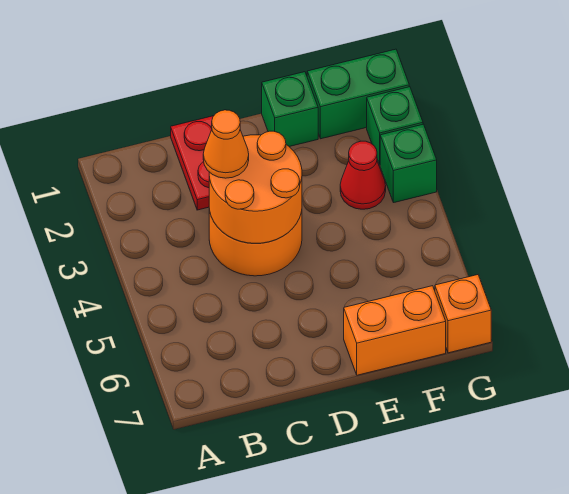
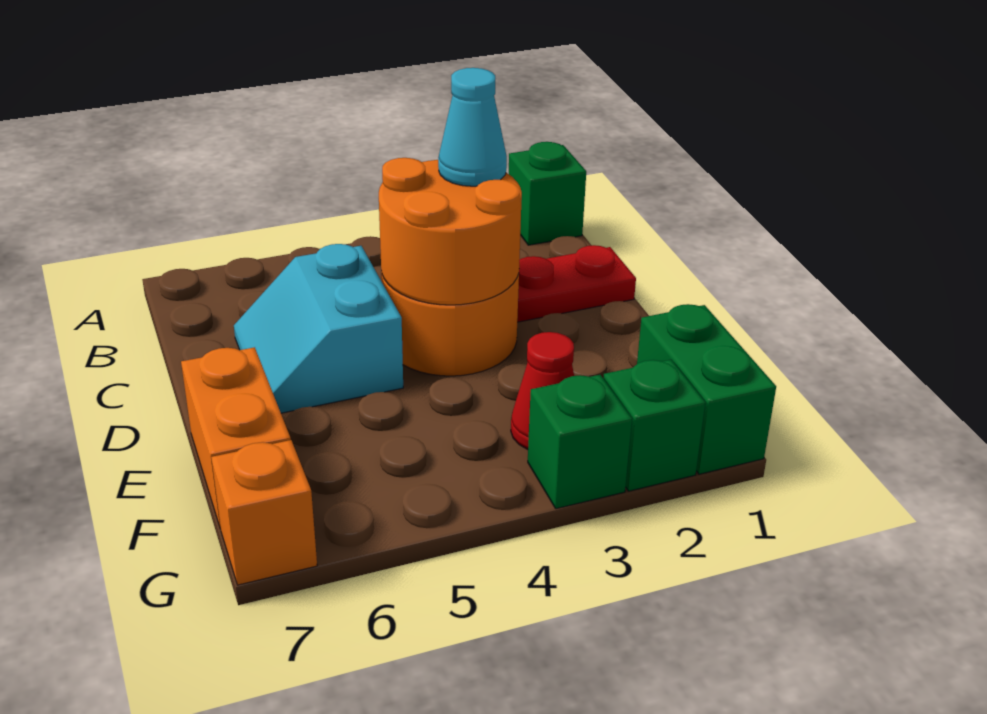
orange cone C3 level 3 -> cyan cone C3 level 3
none -> cyan slope C5:D6 level 1 top 5
green brick E1 level 1 -> green brick A1 level 1

